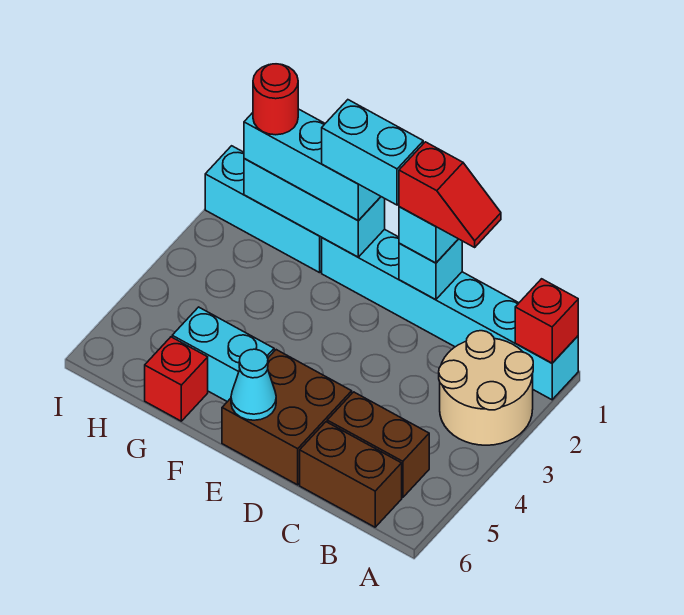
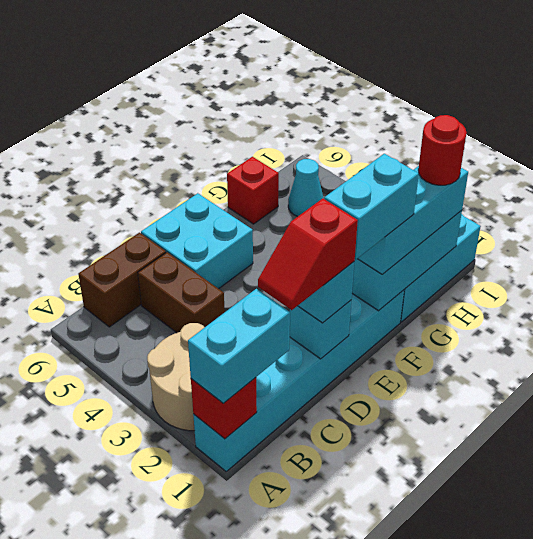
brown brick B5:C5 level 1 -> brown brick C4:C5 level 1
brown brick D5:E6 level 1 -> cyan brick D5:E6 level 1
cyan cone E6 level 2 -> cyan cone H5 level 1
cyan brick F5:G5 level 1 -> cyan brick A1:B1 level 3

